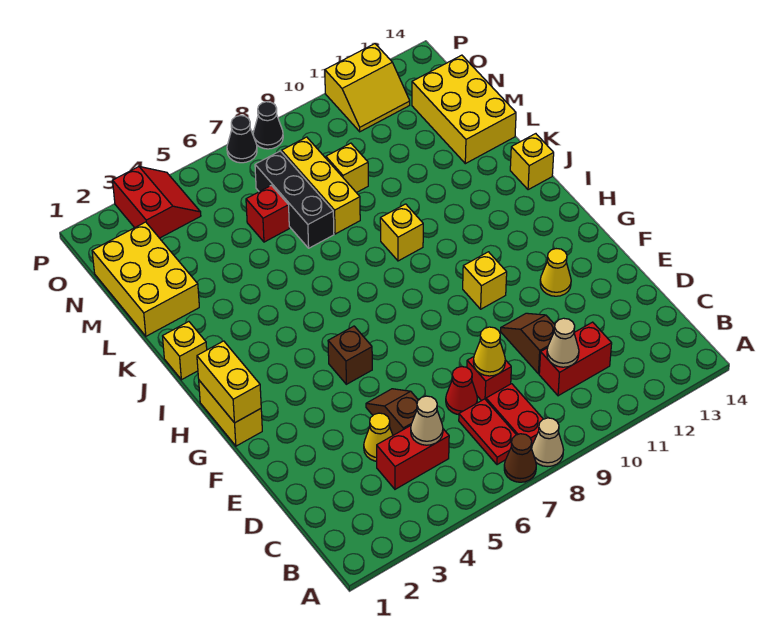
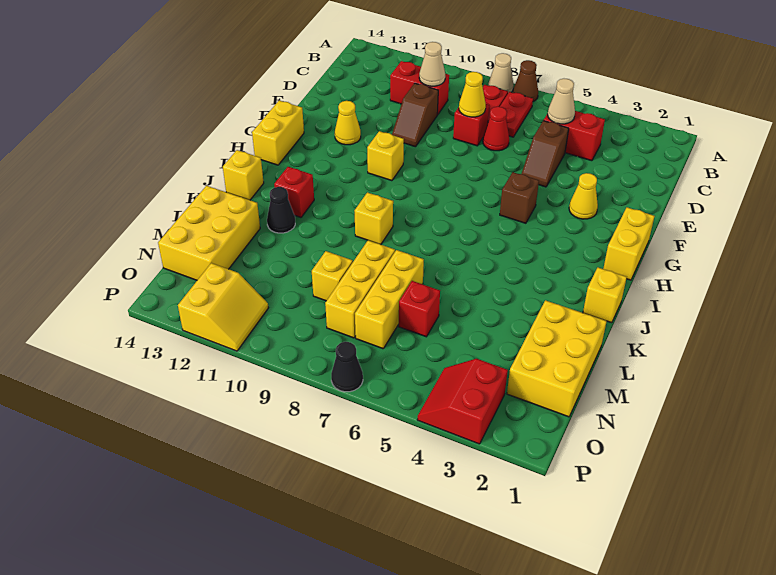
yellow cone D4 level 1 -> yellow cone F3 level 1
yellow brick G1:H1 level 2 -> yellow brick G14:H14 level 1
none -> red brick J12 level 1
black brick L7:N7 level 1 -> yellow brick L7:N7 level 1
yellow slope O11:P12 level 1 top P -> yellow slope O11:P12 level 1 top 12
black cone P8 level 1 -> black cone K12 level 1

